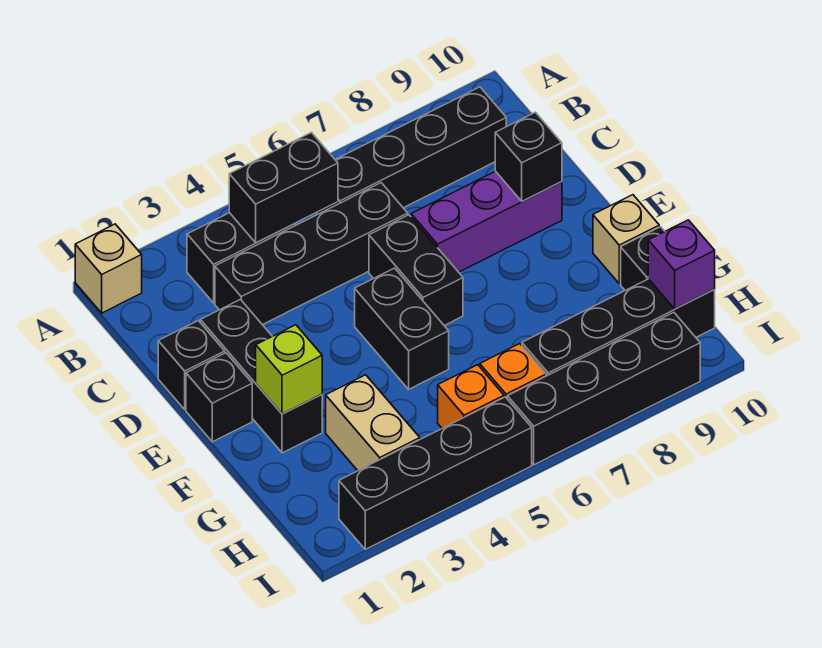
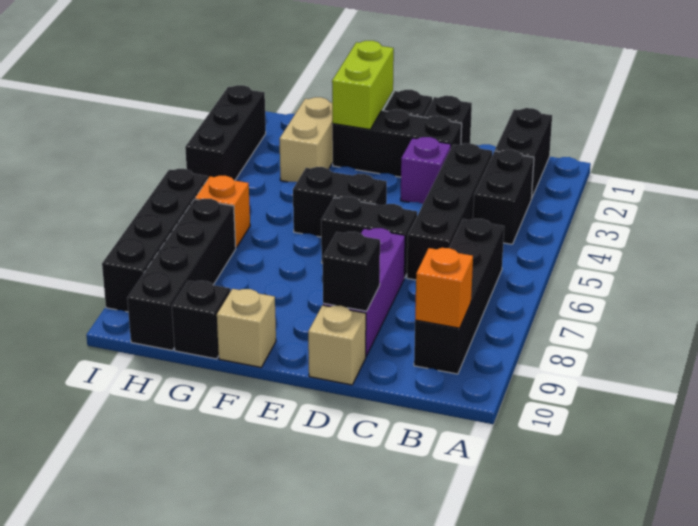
tan brick A1 level 1 -> tan brick D10 level 1
black brick B4:B5 level 2 -> black brick B1:B2 level 1
lime brick F2 level 2 -> lime brick F1:F2 level 2
tan brick G3:H3 level 1 -> tan brick G2:G3 level 1
orange brick H5 level 1 -> orange brick B9 level 2
purple brick H10 level 2 -> purple brick D3 level 1
black brick I2:I5 level 1 -> black brick I2:I4 level 1

